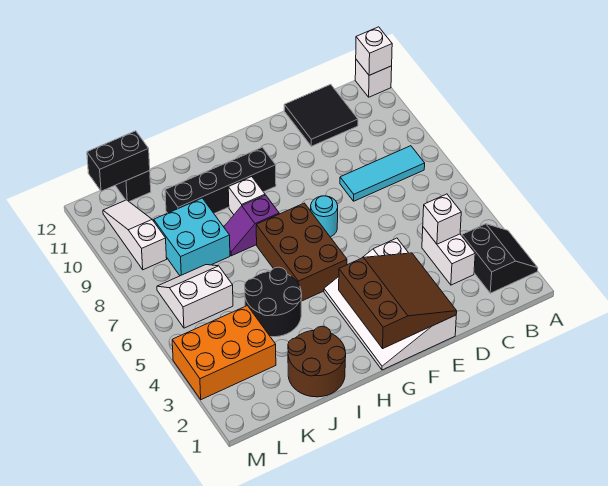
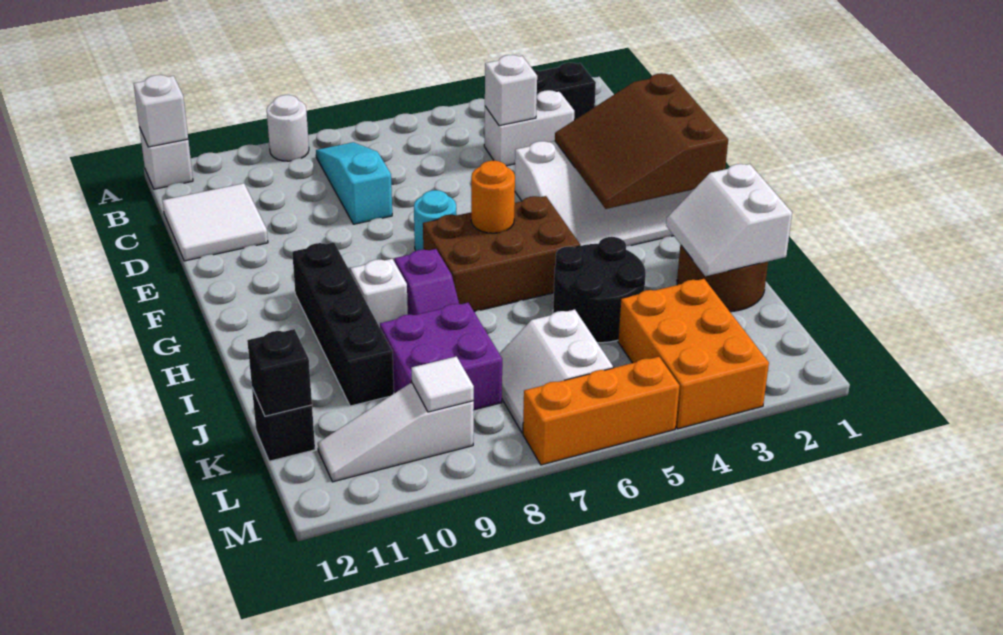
none -> white round brick A9 level 1
cyan tile B8:D8 level 1 -> cyan slope B8:D8 level 1 top D
black tile C11:D12 level 1 -> white tile C11:D12 level 1
brown slope E1:G3 level 2 top G -> brown slope E1:G3 level 2 top 1
none -> orange round brick G6 level 2
none -> white slope I1:J2 level 2 top 1
cyan brick J8:K9 level 1 -> purple brick J8:K9 level 1
black brick K12:L12 level 2 -> black brick K12 level 2
none -> white tile L9 level 2
none -> orange brick M5:M7 level 1

